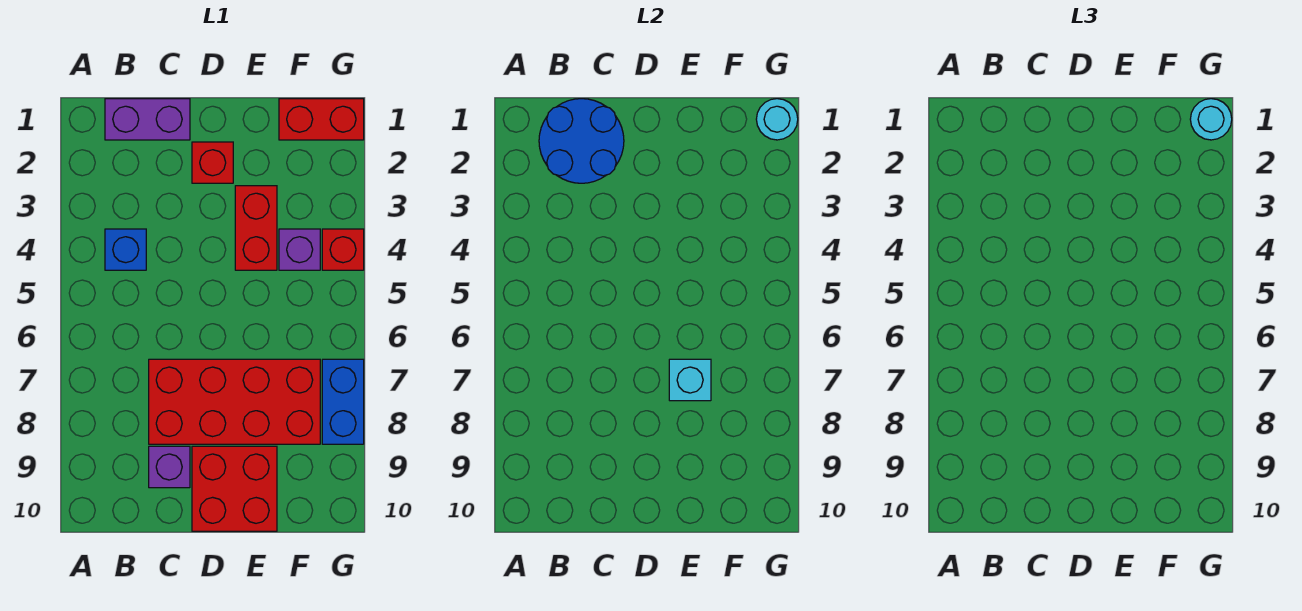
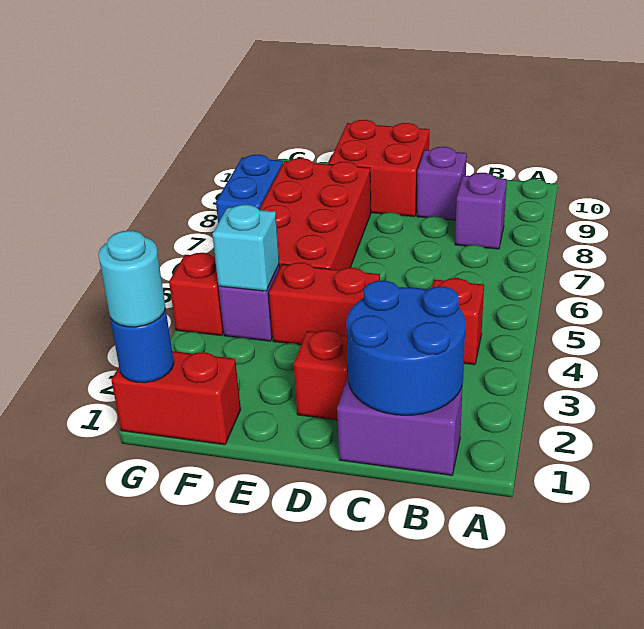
blue brick B4 level 1 -> red brick B4 level 1
none -> purple brick B8 level 1
red brick C7:F8 level 1 -> red brick E5:F8 level 1
red brick E3:E4 level 1 -> red brick D4:E4 level 1
cyan brick E7 level 2 -> cyan brick F4 level 2
cyan round brick G1 level 2 -> blue round brick G1 level 2

